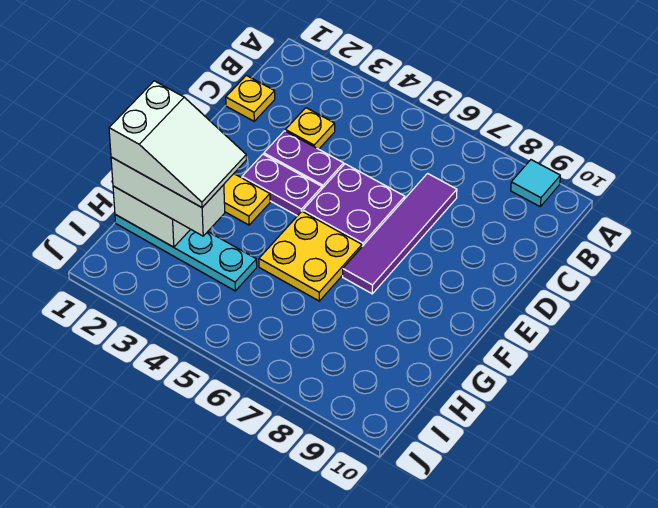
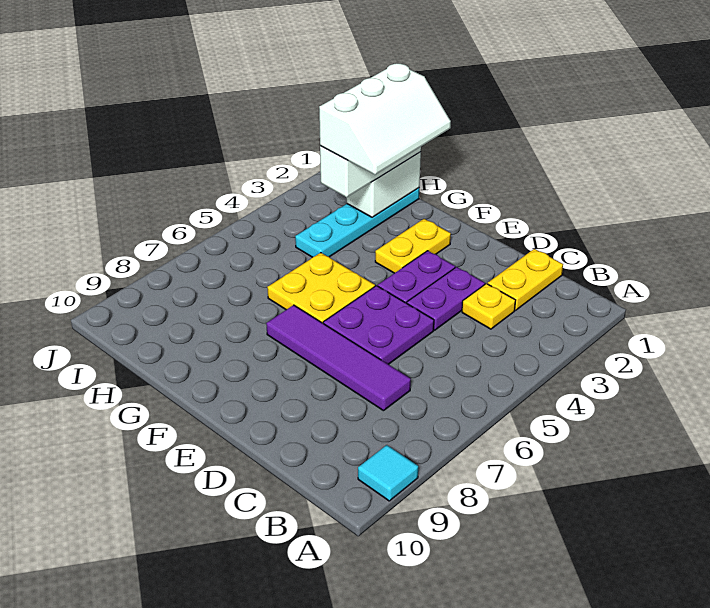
yellow plate C1 level 1 -> yellow plate C1:C2 level 1
white slope G1:H3 level 4 top 1 -> white slope G1:H3 level 4 top H

